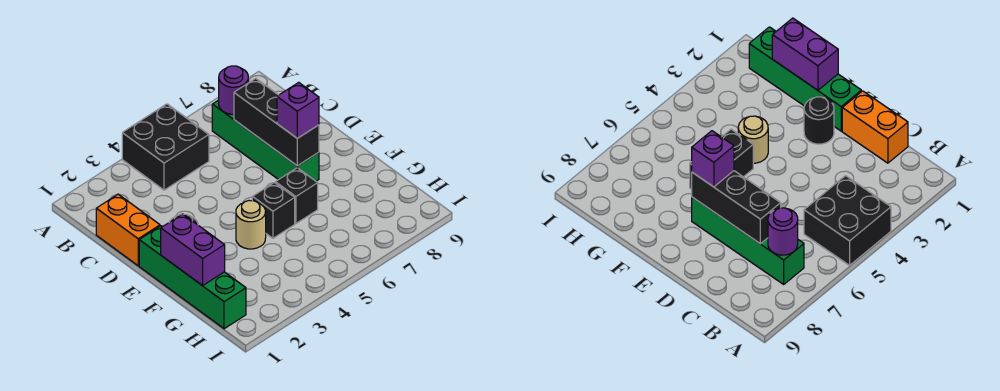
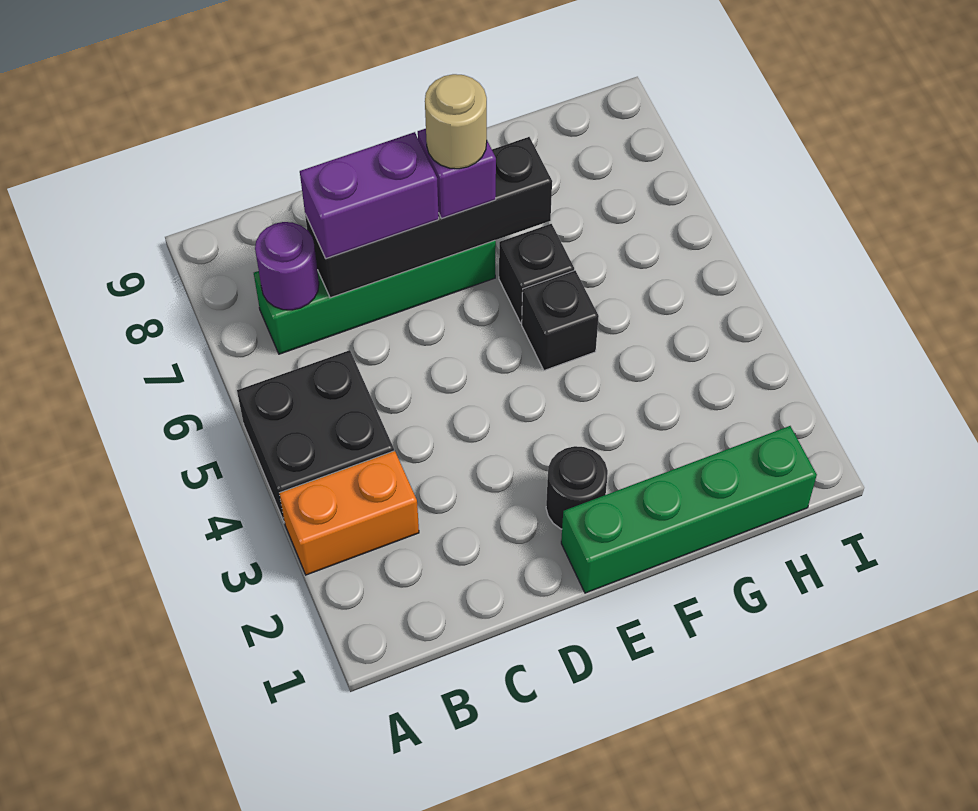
orange brick C1:D1 level 1 -> orange brick A3:B3 level 1
black brick C7:E7 level 2 -> black brick C7:F7 level 2
purple brick F1:G1 level 2 -> purple brick C7:D7 level 3
tan round brick F4 level 1 -> tan round brick E7 level 4

